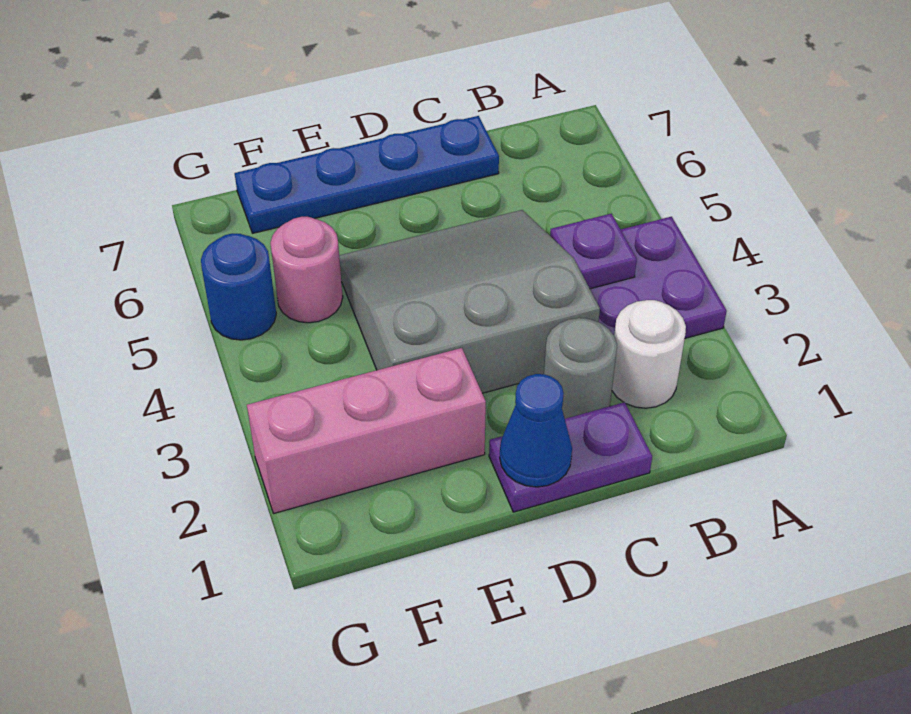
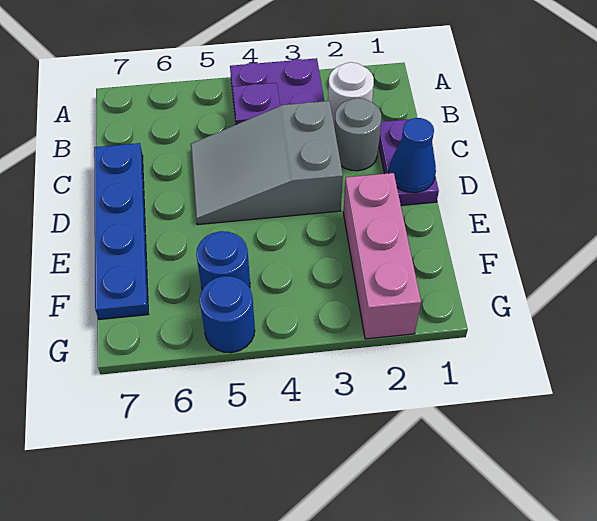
grey slope C3:E5 level 1 top 3 -> grey slope C3:D5 level 1 top 3
pink round brick F5 level 1 -> blue round brick F5 level 1

